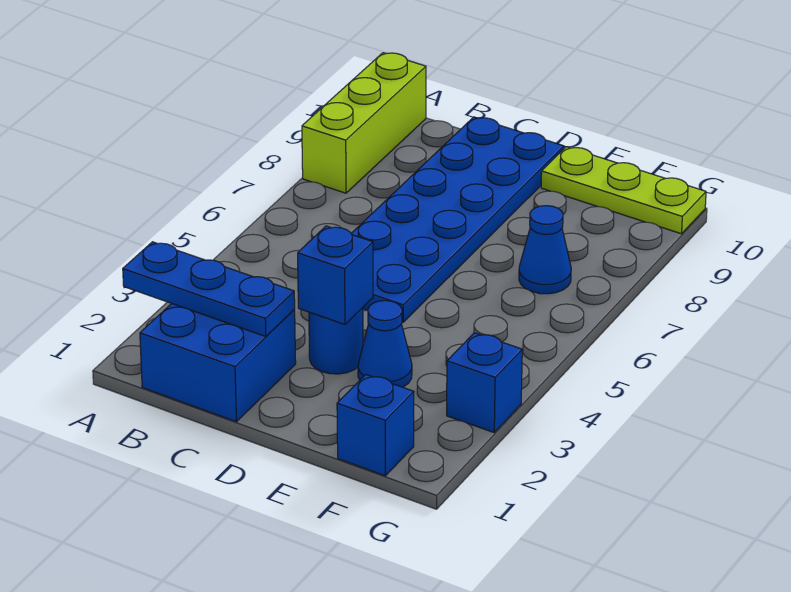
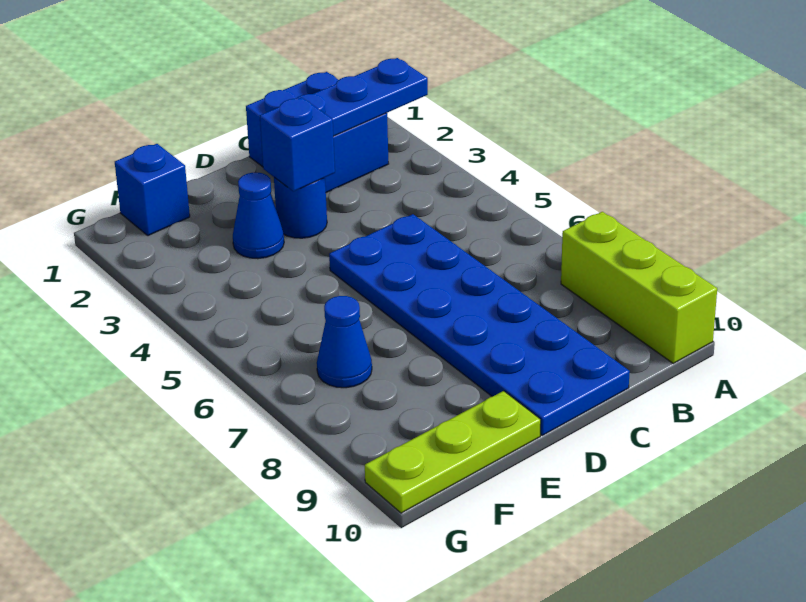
blue brick G3 level 1 -> none

